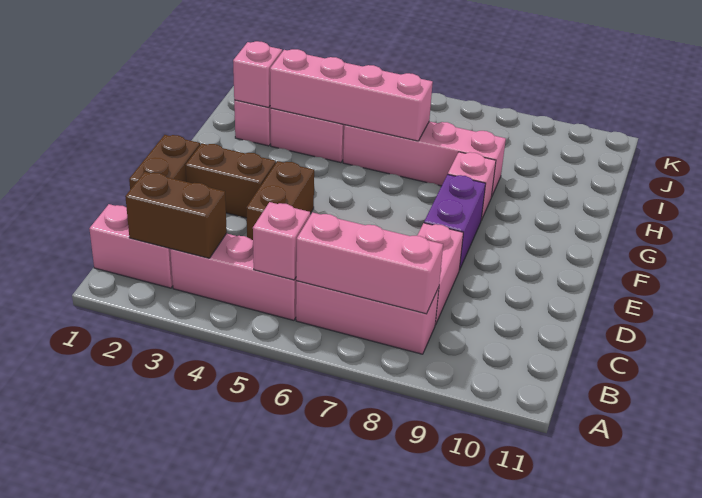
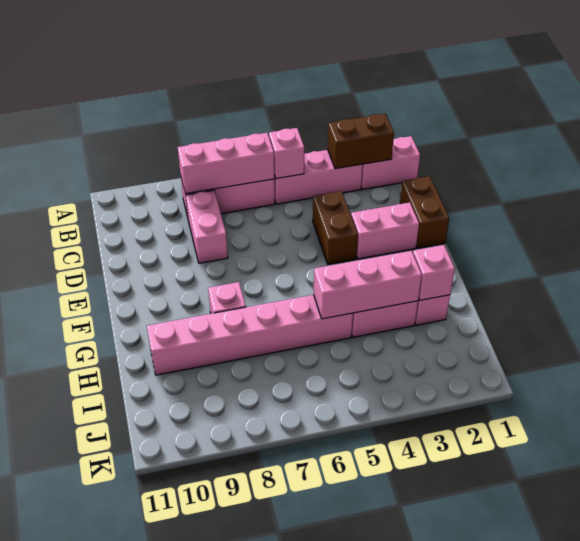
brown brick E2:E3 level 1 -> pink brick E2:E3 level 1
purple brick E8:F8 level 1 -> none
pink brick H3:H6 level 2 -> pink brick H3:H5 level 2
pink brick H5:H8 level 1 -> pink brick H5:H10 level 1

